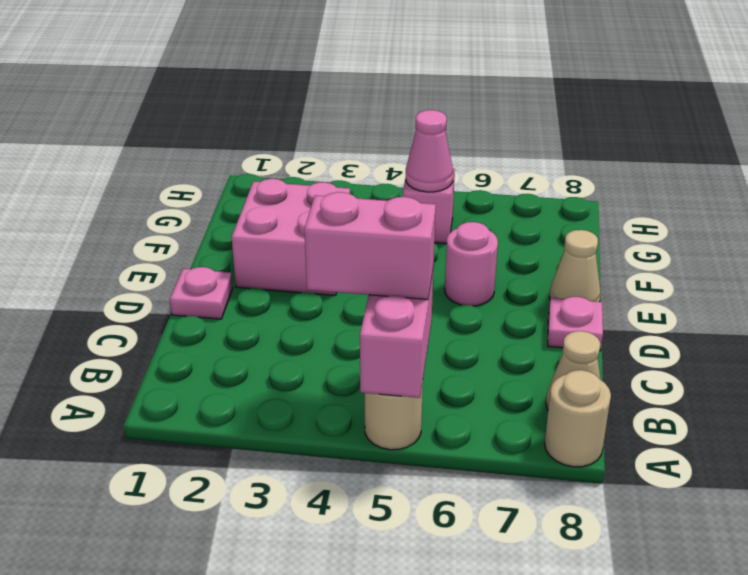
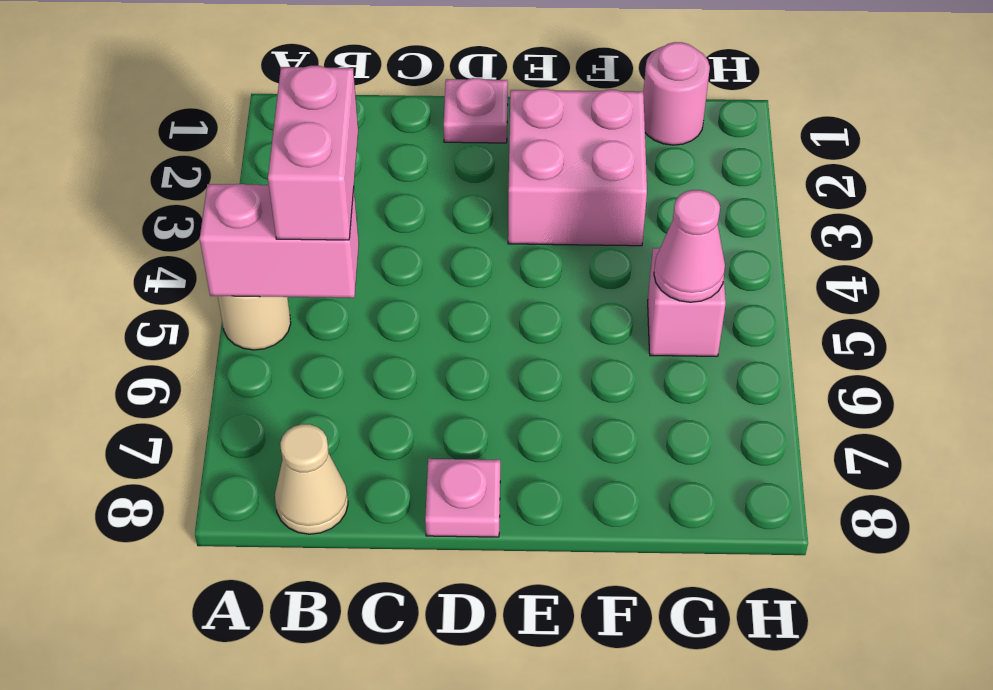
tan round brick A8 level 1 -> none
pink round brick E6 level 1 -> pink round brick G1 level 1
tan cone E8 level 1 -> none

